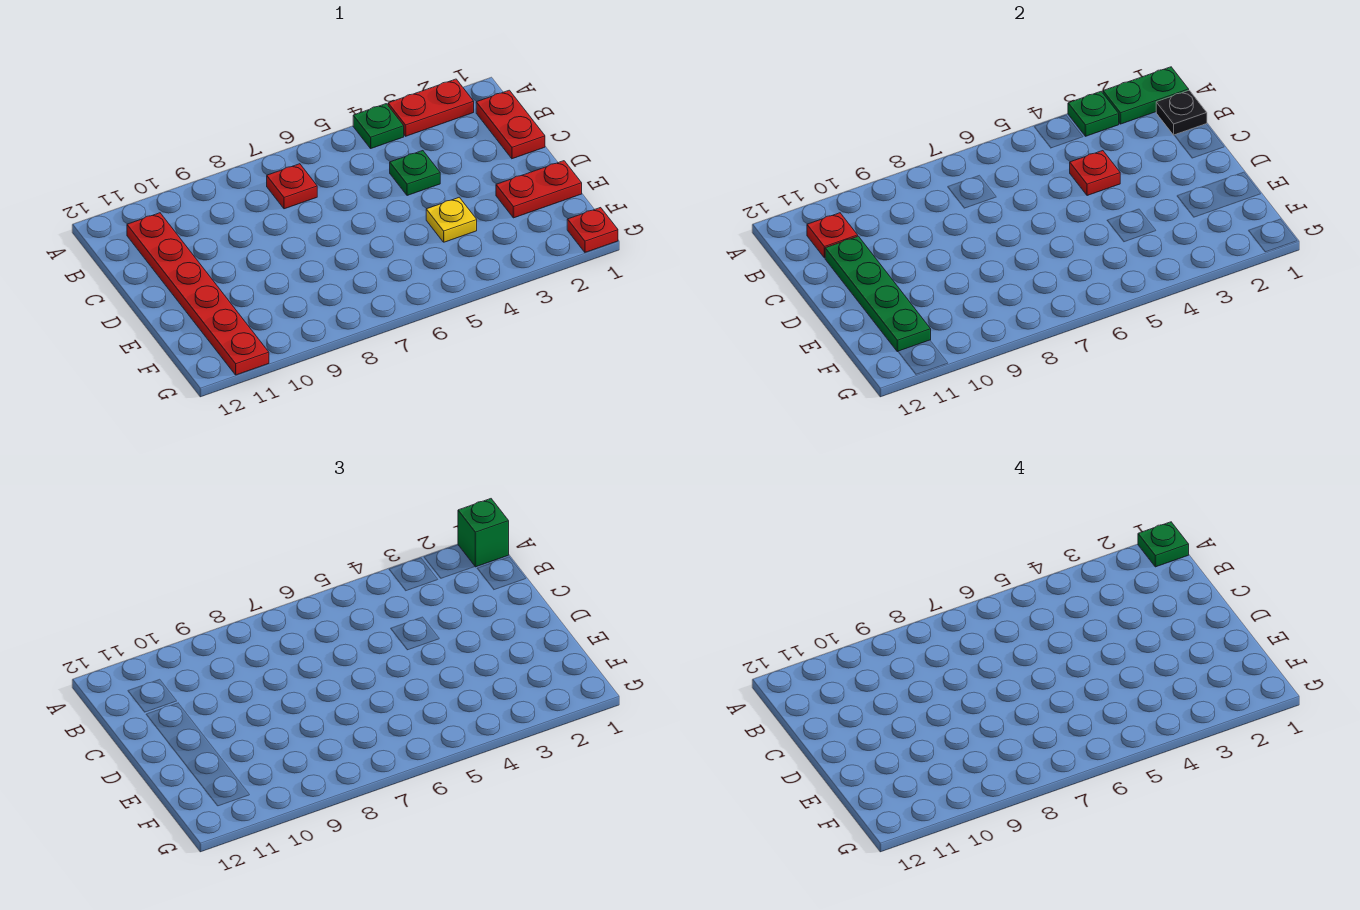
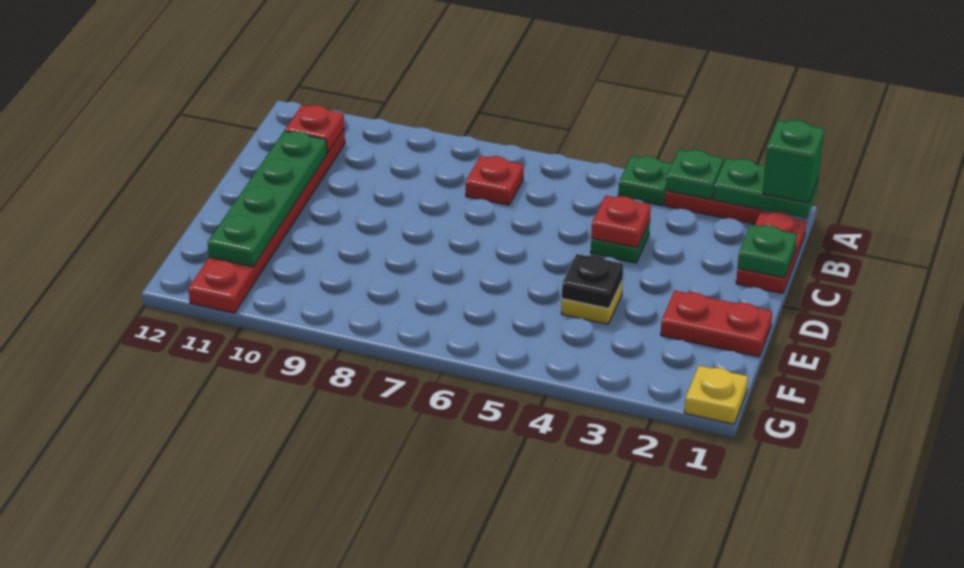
green plate A1 level 4 -> green plate C1 level 2
black plate B1 level 2 -> black plate E4 level 2
red plate G1 level 1 -> yellow plate G1 level 1

